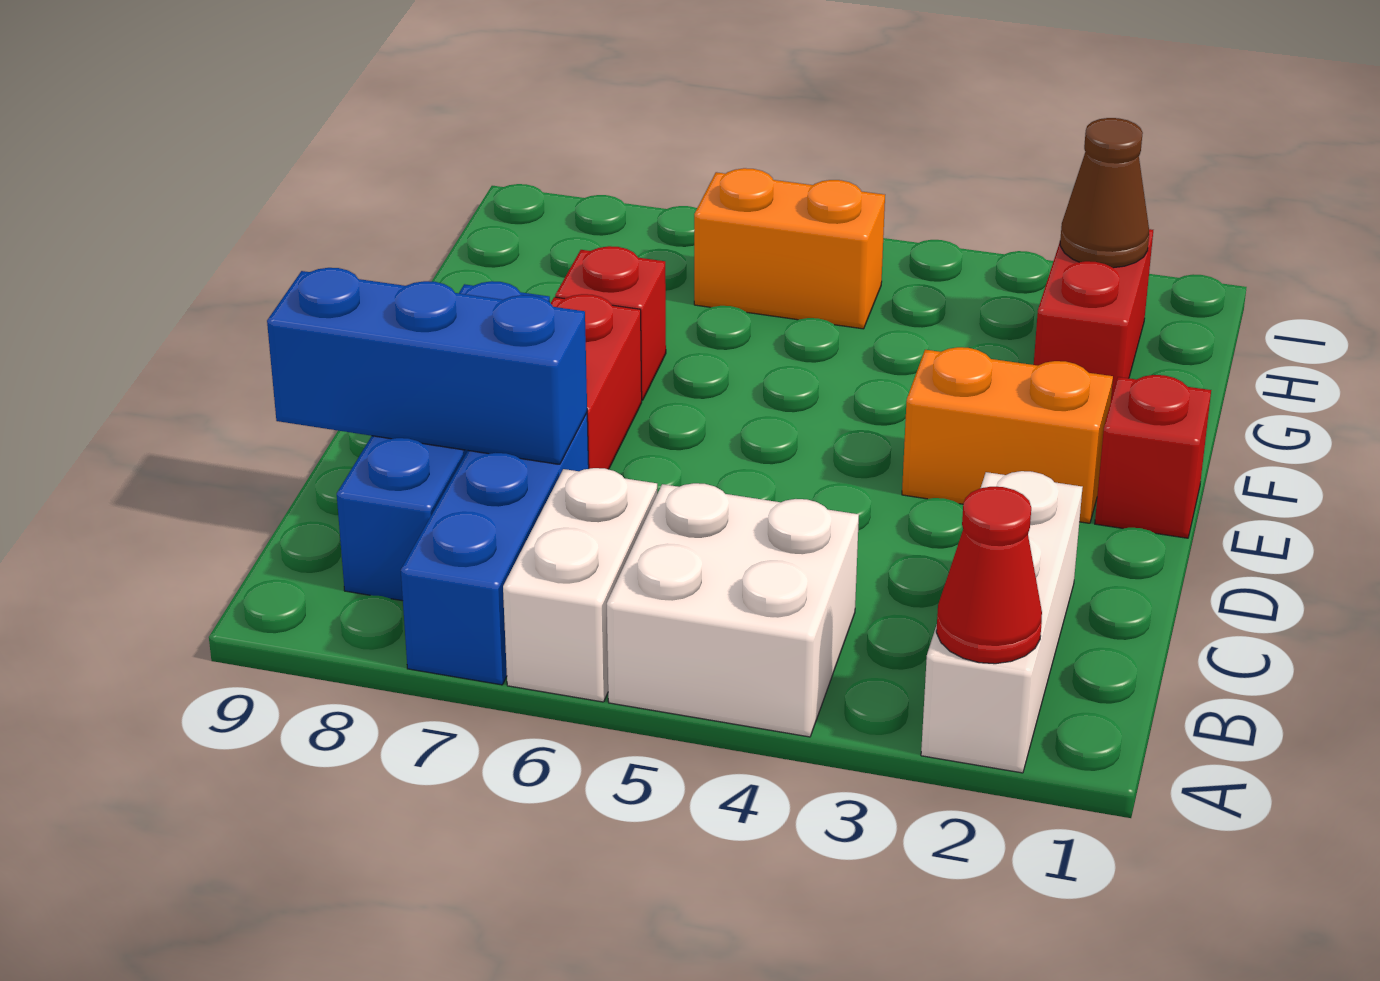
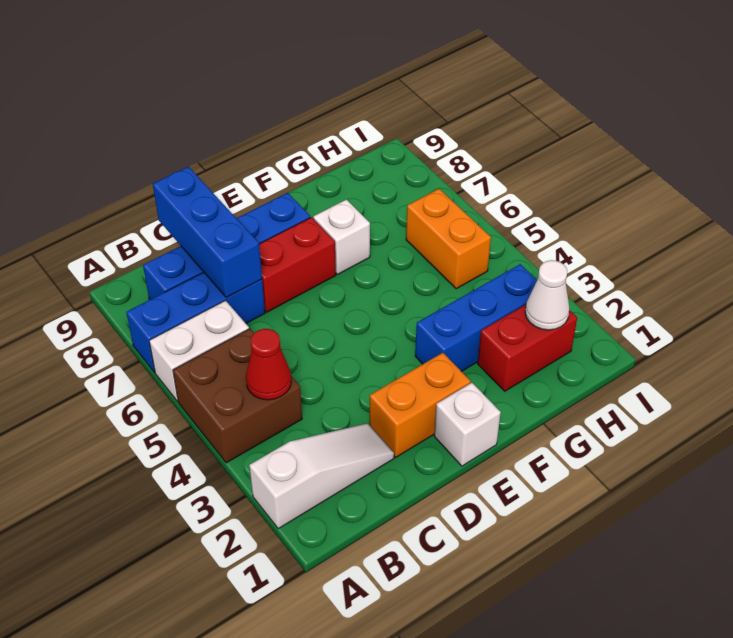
white brick A2:C2 level 1 -> white slope A2:C2 level 1 top A
red cone A2 level 2 -> red cone B4 level 2
white brick A4:B5 level 1 -> brown brick A4:B5 level 1
red brick E1 level 1 -> white brick E1 level 1
orange brick E2:E3 level 1 -> orange brick D2:E2 level 1
none -> blue brick F3:H3 level 1
red brick F7 level 1 -> white brick F7 level 1
brown cone H2 level 2 -> white cone H2 level 2

